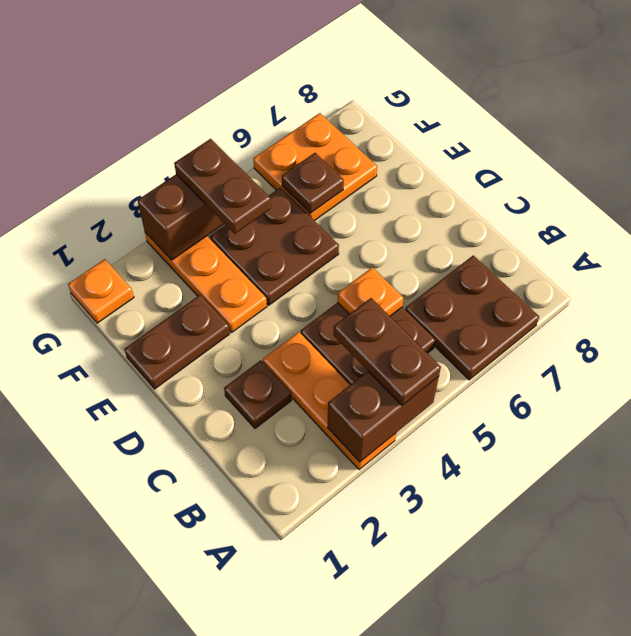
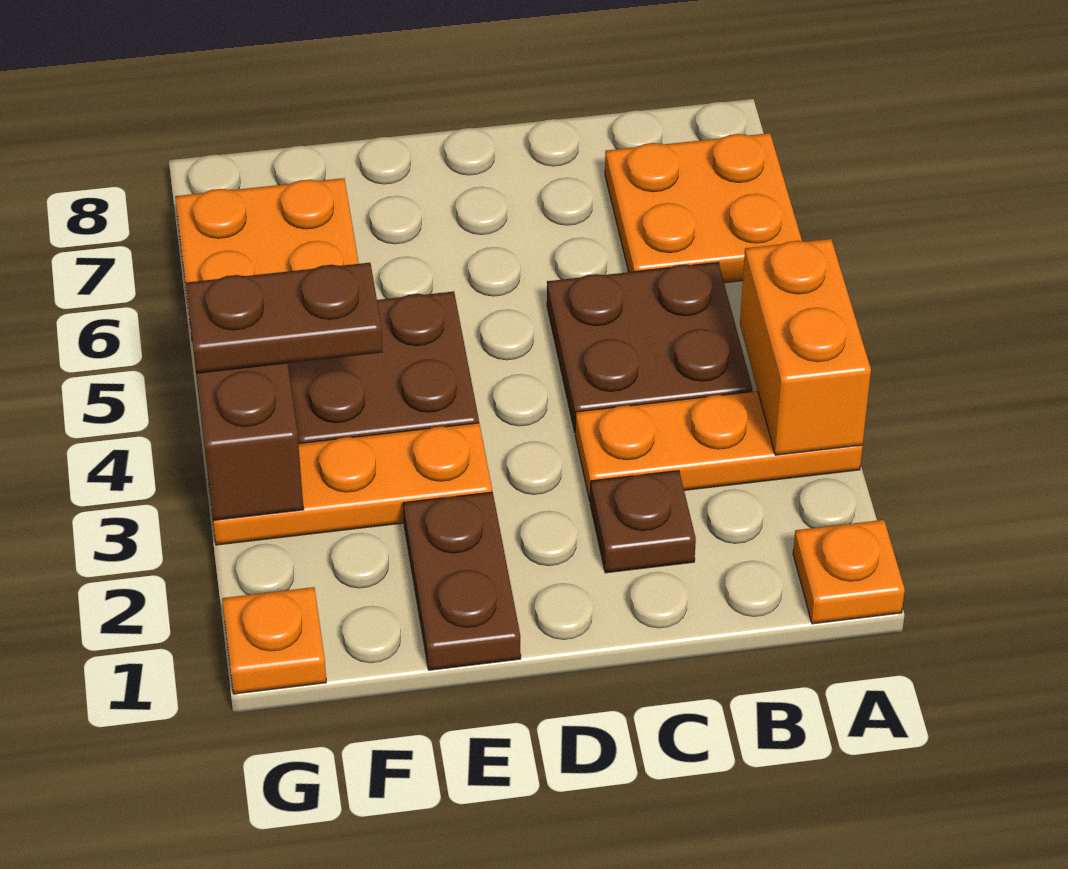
brown brick A3:A4 level 2 -> orange brick A3:A4 level 2
brown plate A4:B4 level 3 -> none
brown plate A6:B7 level 1 -> orange plate A6:B7 level 1
orange plate C5 level 2 -> orange plate A1 level 1
brown plate F6 level 2 -> none

